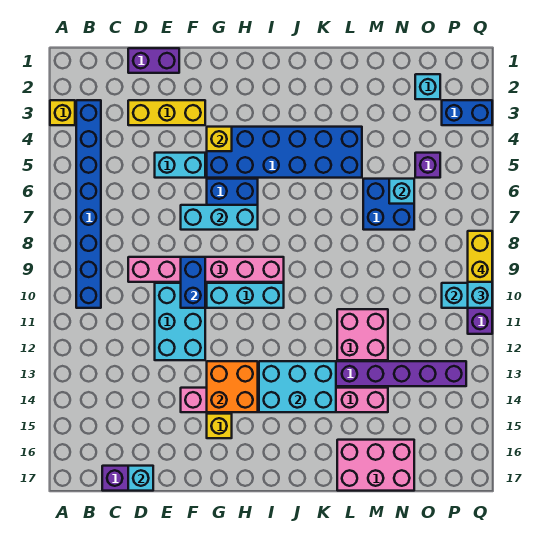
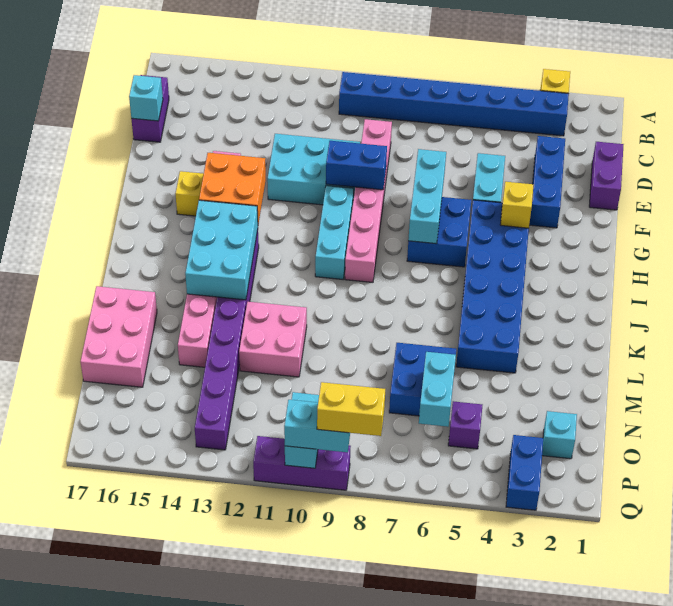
yellow brick D3:F3 level 1 -> blue brick D3:F3 level 1
cyan brick N6 level 2 -> cyan brick N6:O6 level 2

